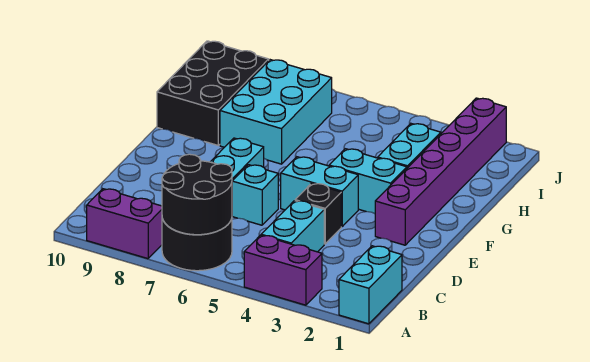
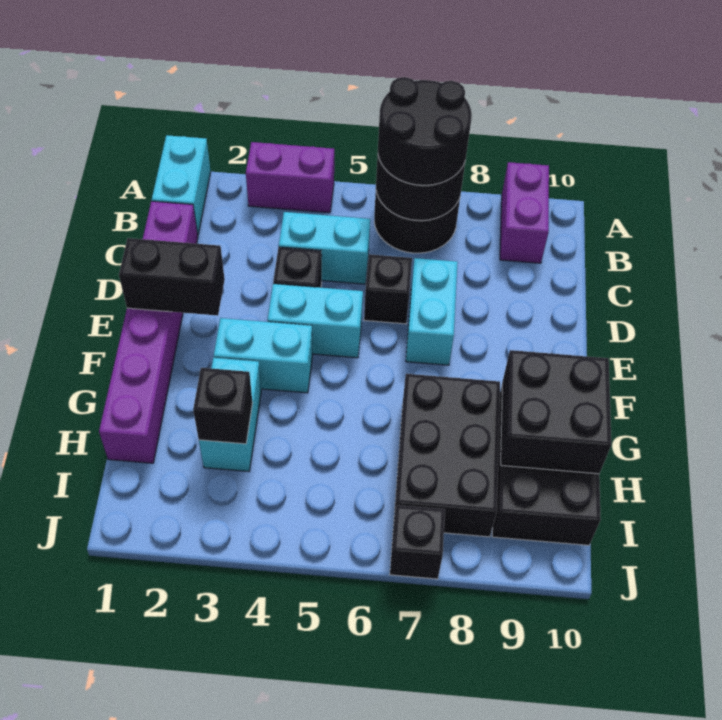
none -> black round brick A6:B7 level 3
purple brick A8:A9 level 1 -> purple brick A9:B9 level 1
cyan brick B4:C4 level 1 -> cyan brick C4:C5 level 1
cyan brick D6 level 1 -> black brick D6 level 1
none -> black brick E1:E2 level 2
purple brick E2:J2 level 1 -> purple brick C1:H1 level 1
cyan brick G7:I8 level 1 -> black brick G7:I8 level 1
none -> black brick G9:H10 level 2
none -> black brick H3 level 2
none -> black brick J7 level 1

